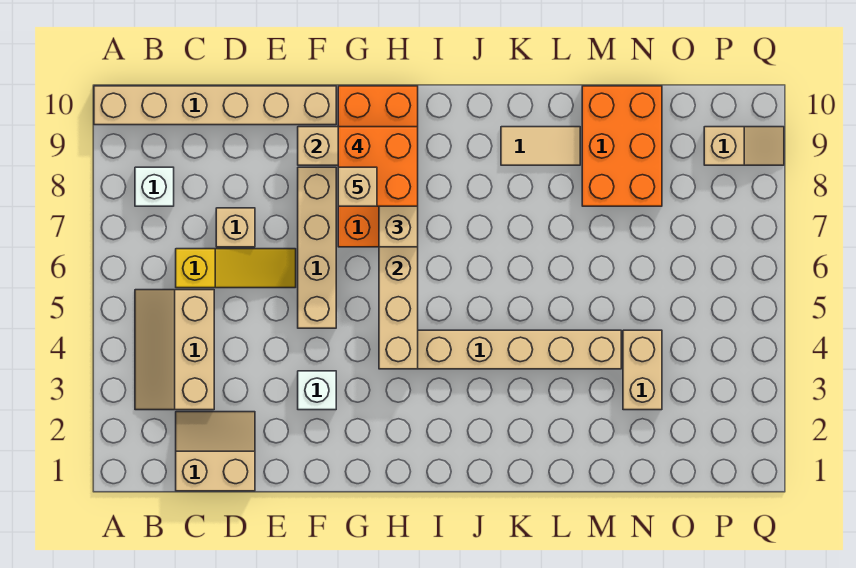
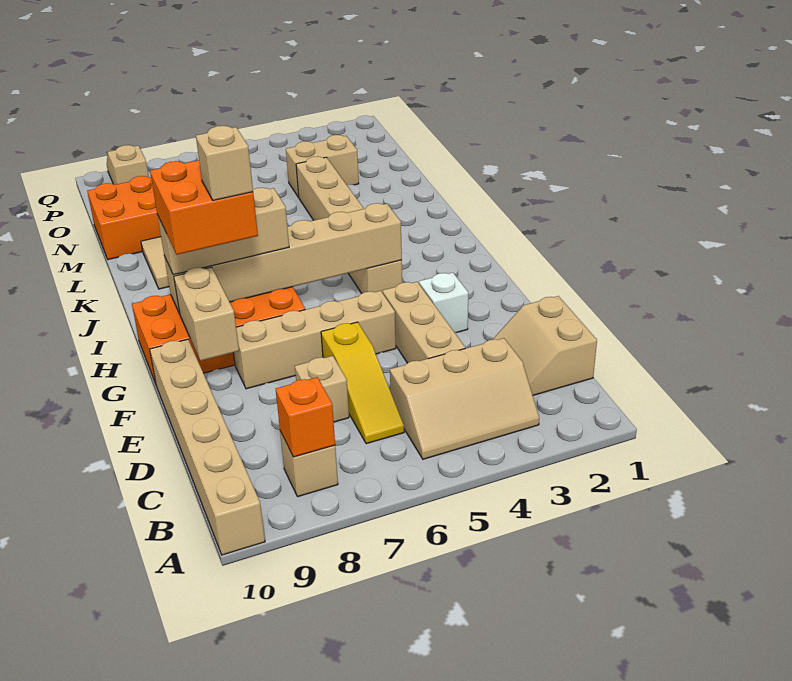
white brick B8 level 1 -> tan brick B8 level 1
none -> orange brick B8 level 2
yellow slope C6:E6 level 1 top C -> yellow slope C6:E6 level 1 top E
none -> tan brick D4:F4 level 1

